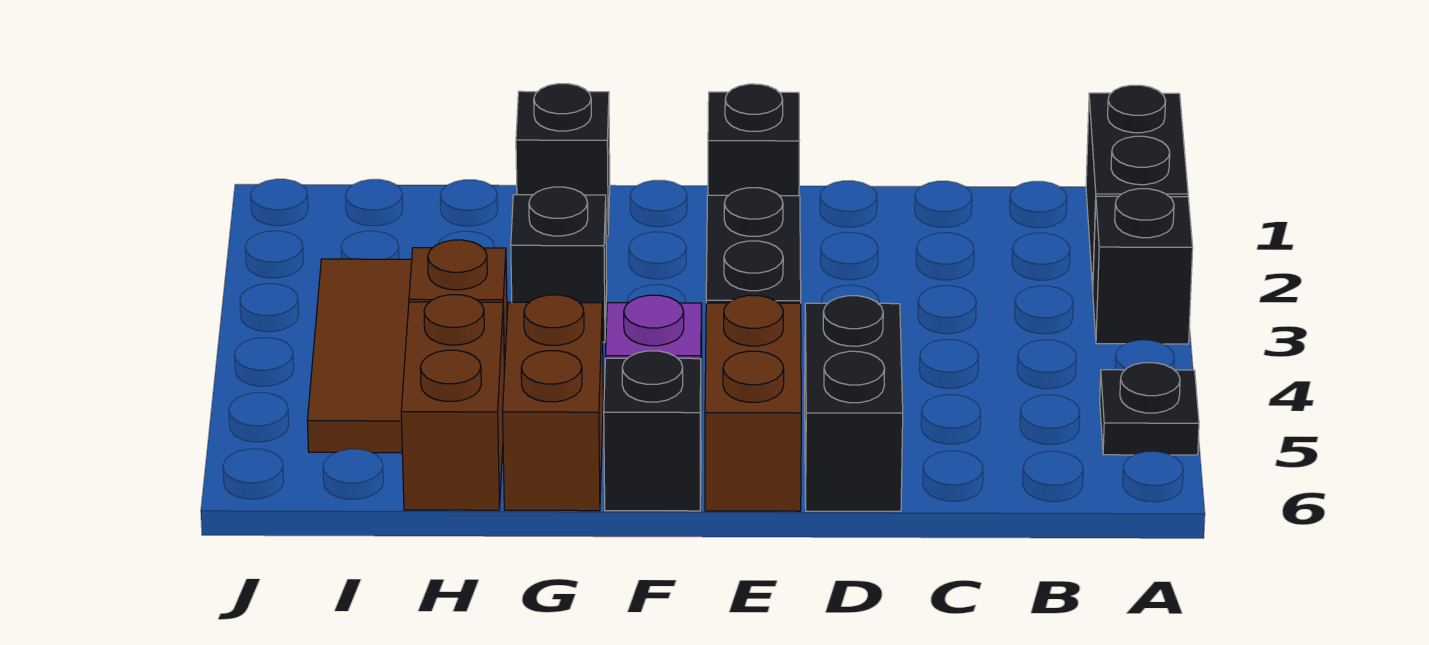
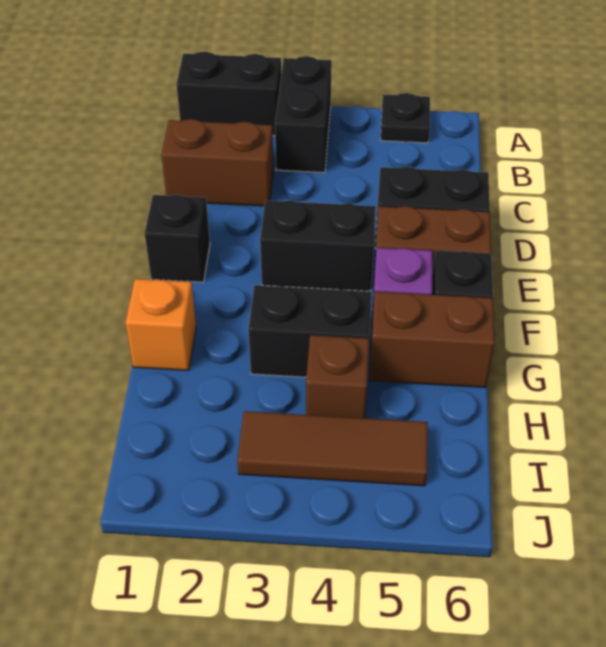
black brick A3 level 1 -> black brick A3:B3 level 1
black brick G1 level 1 -> orange brick G1 level 1
black brick G3 level 1 -> black brick G3:G4 level 1
brown brick H5:H6 level 1 -> brown brick C1:C2 level 1

